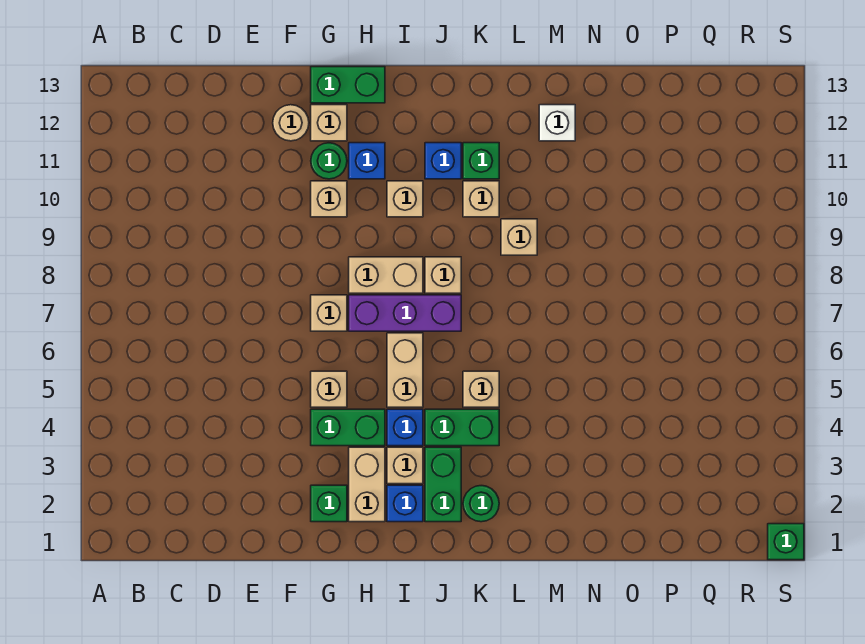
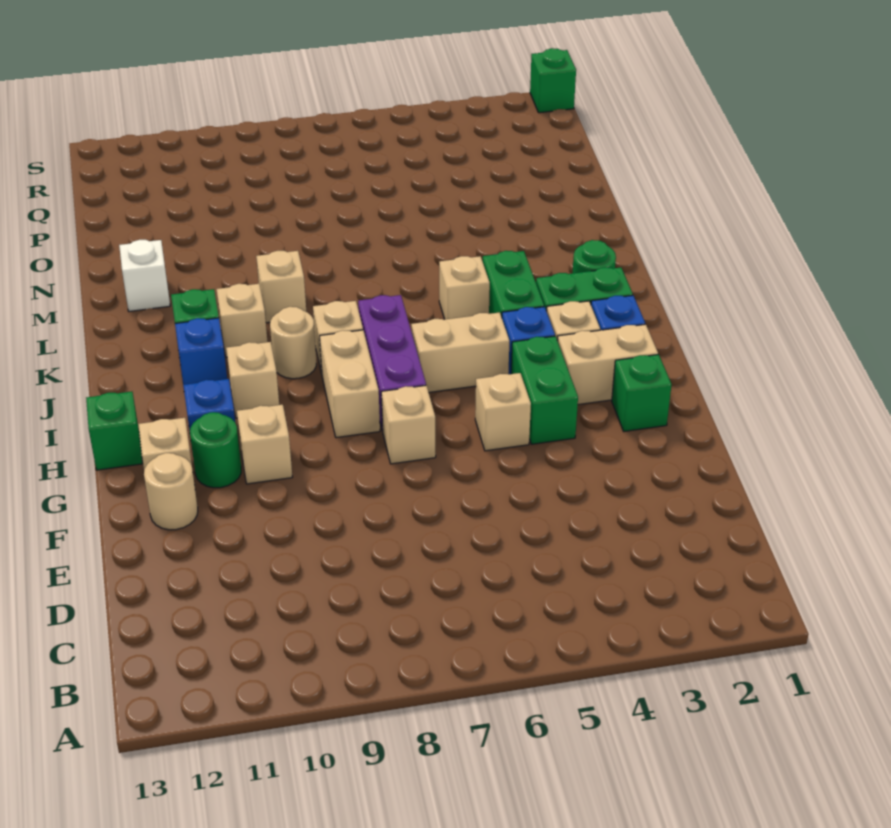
green brick G13:H13 level 1 -> green brick H13 level 1
none -> tan round brick J9 level 1

